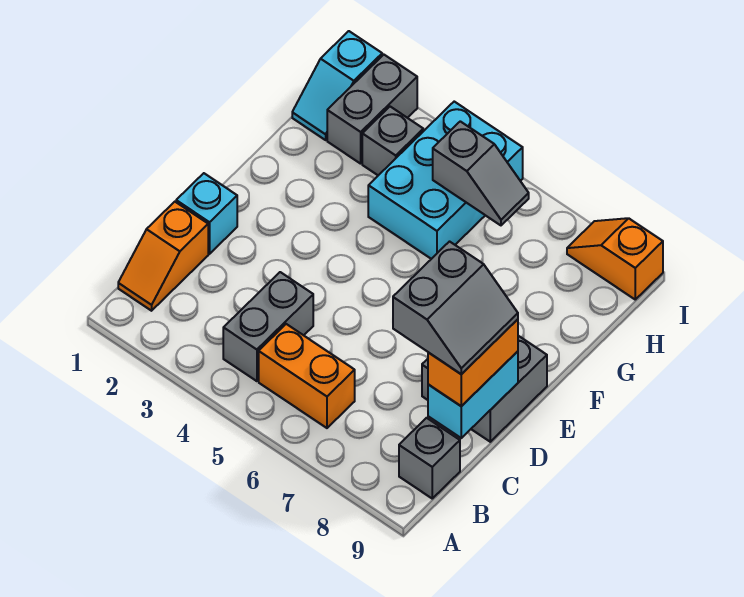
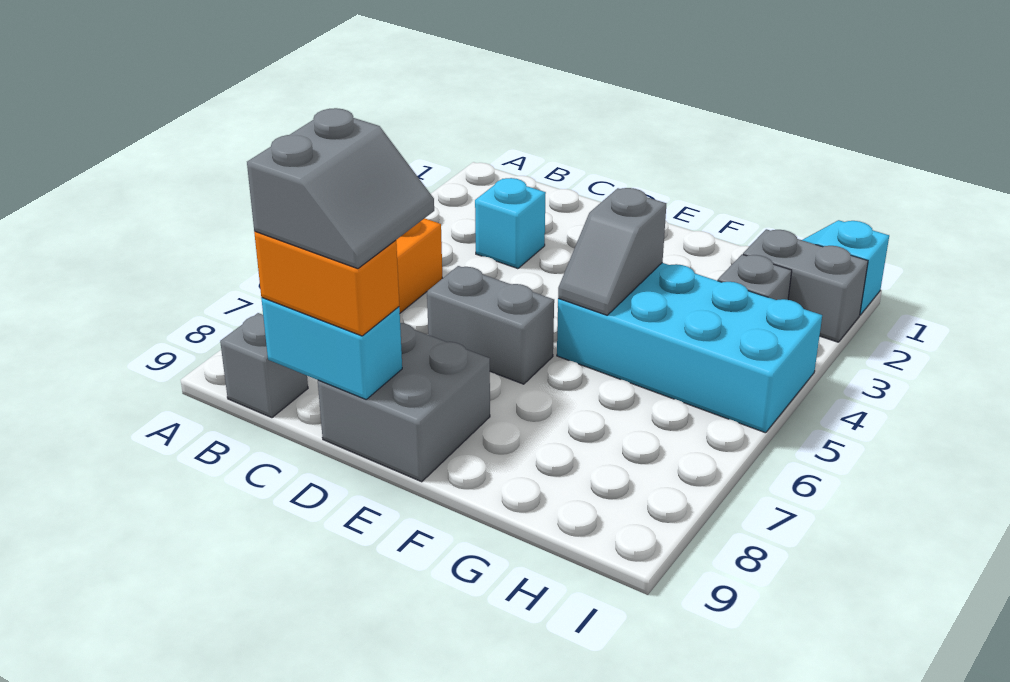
orange slope B1:C1 level 1 top C -> none
grey brick B4:C4 level 1 -> grey brick D6:E6 level 1
grey slope C8:D9 level 4 top 8 -> grey slope C8:D9 level 4 top C
cyan brick D1 level 1 -> cyan brick C3 level 1
cyan brick G4:I5 level 1 -> cyan brick F4:I5 level 1
grey slope H5:H6 level 2 top 5 -> grey slope F4:F5 level 2 top 4
orange slope I8:I9 level 1 top 9 -> none

